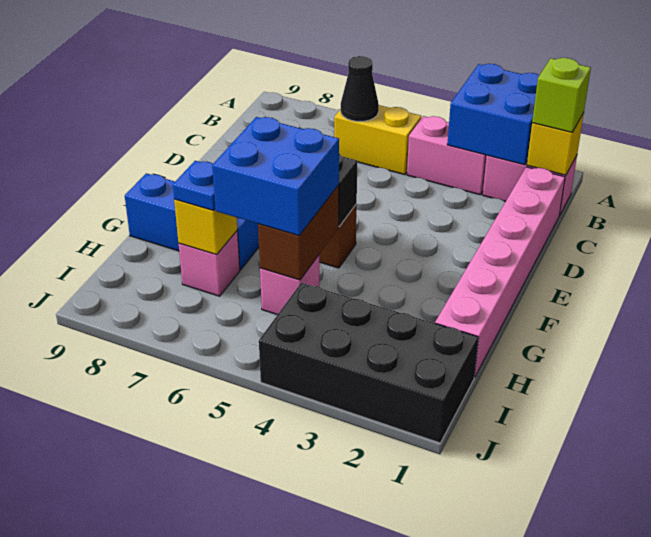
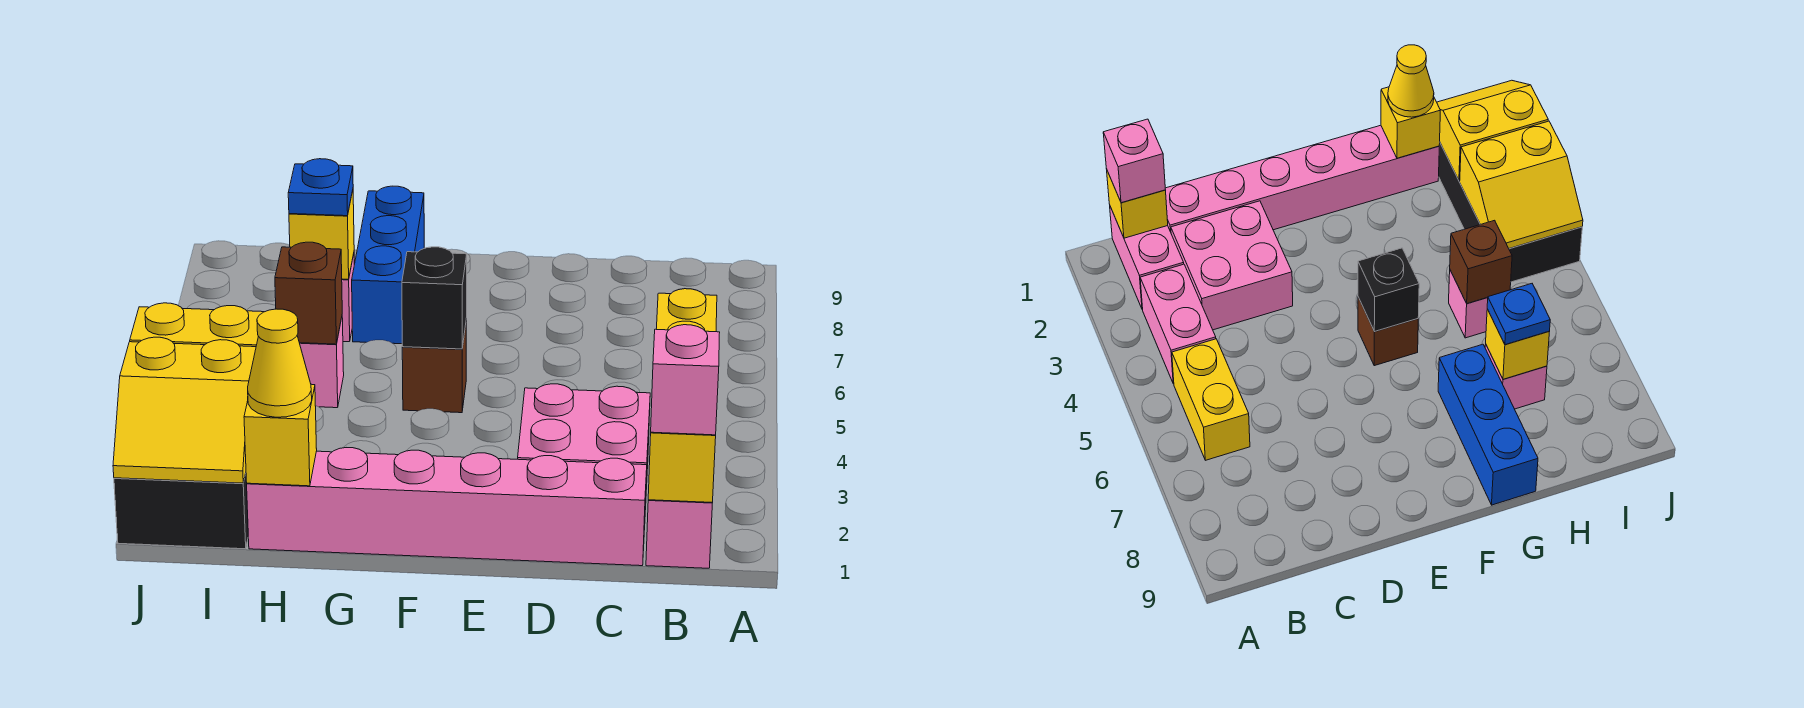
blue brick A2:B3 level 2 -> none
lime brick B1 level 3 -> pink brick B1 level 3
black cone B6 level 2 -> none
none -> pink brick C2:D3 level 1
brown brick G5:H5 level 2 -> brown brick H5 level 2
blue brick G5:H6 level 3 -> none
none -> yellow brick H1 level 2
none -> yellow cone H1 level 3
none -> yellow slope I1:J2 level 2 top 2
none -> yellow slope I3:J4 level 2 top 3

